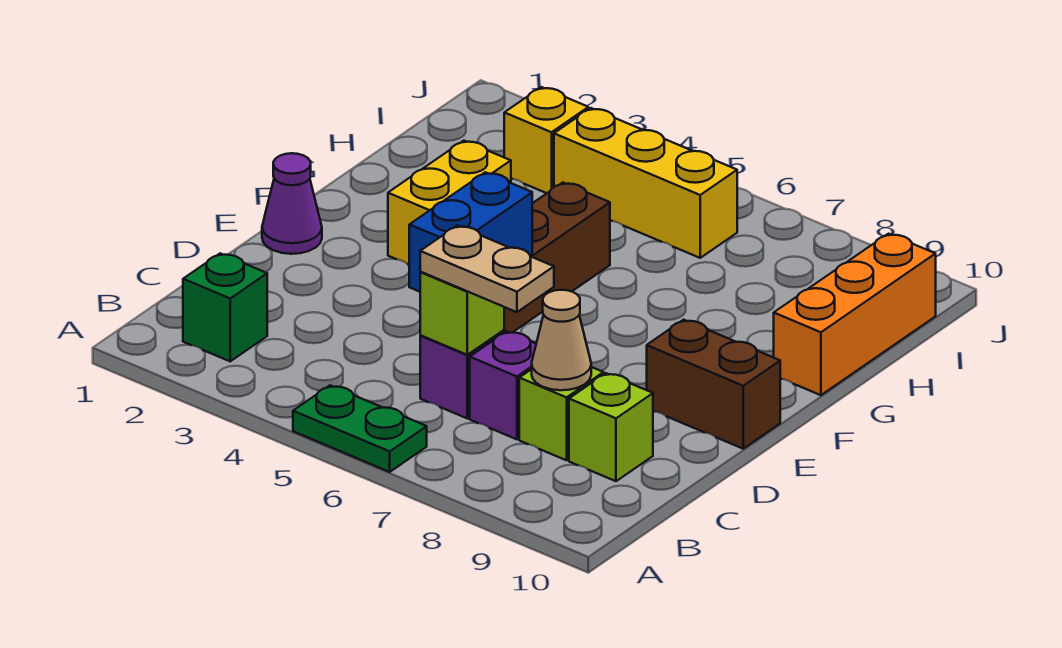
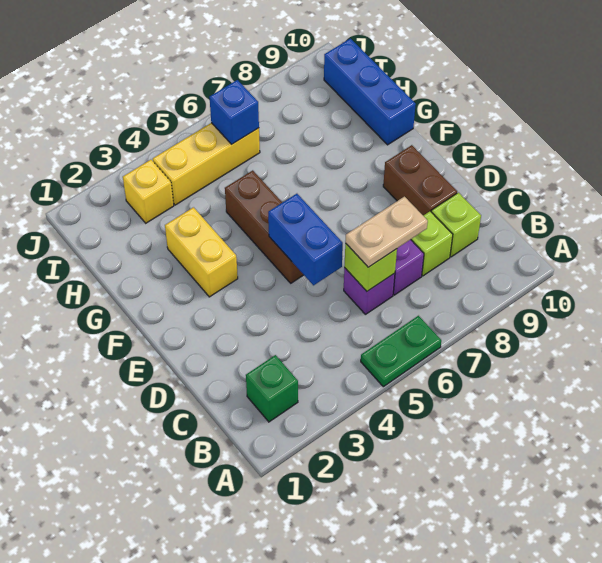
tan cone C8 level 2 -> none
purple cone E1 level 1 -> none
brown brick E9:E10 level 1 -> brown brick D9:E9 level 1
orange brick G10:I10 level 1 -> blue brick G10:I10 level 1
none -> blue brick I6 level 2

